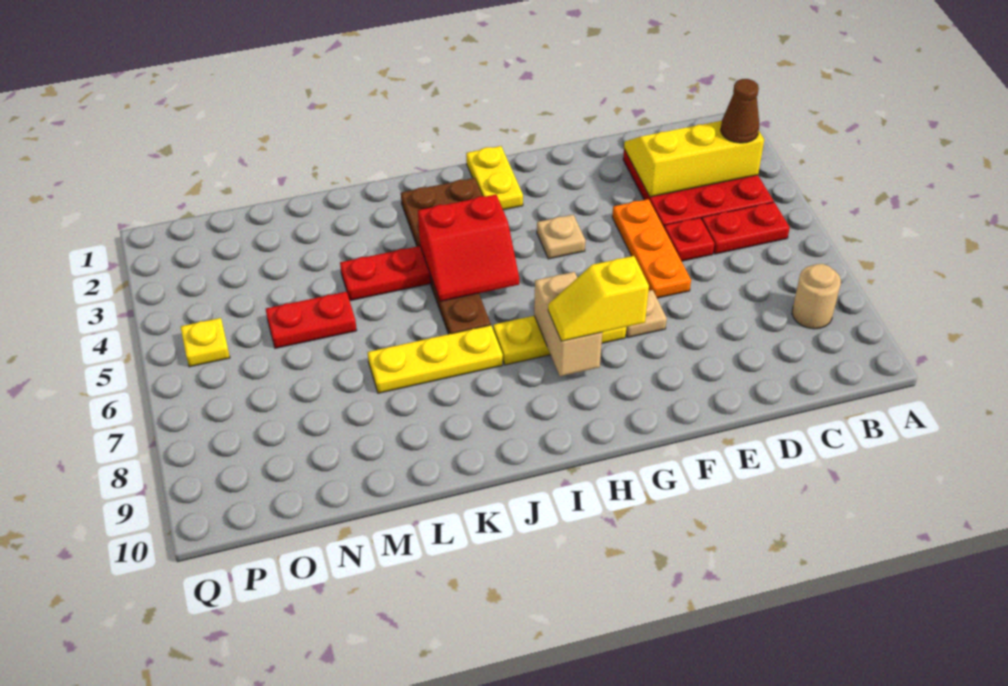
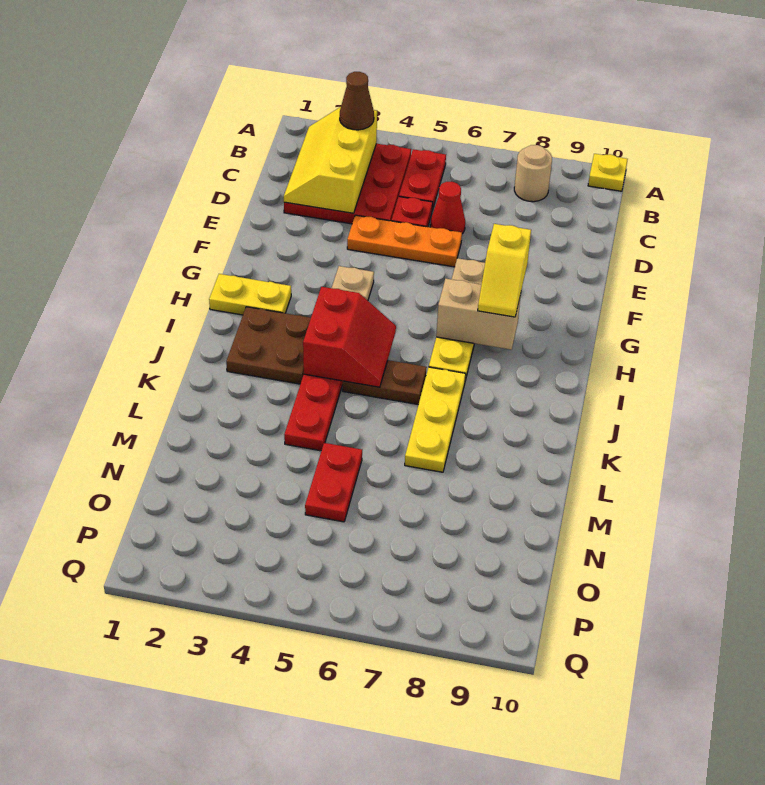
none -> red cone D6 level 1
yellow plate P5 level 1 -> yellow plate A10 level 1

